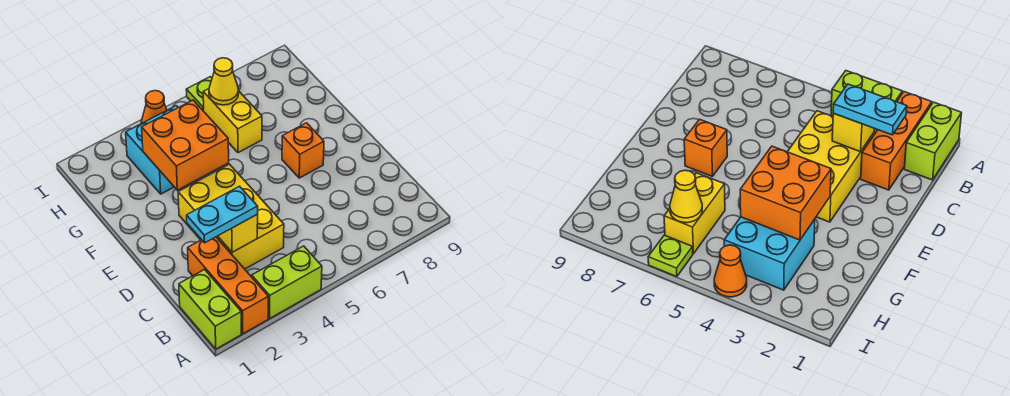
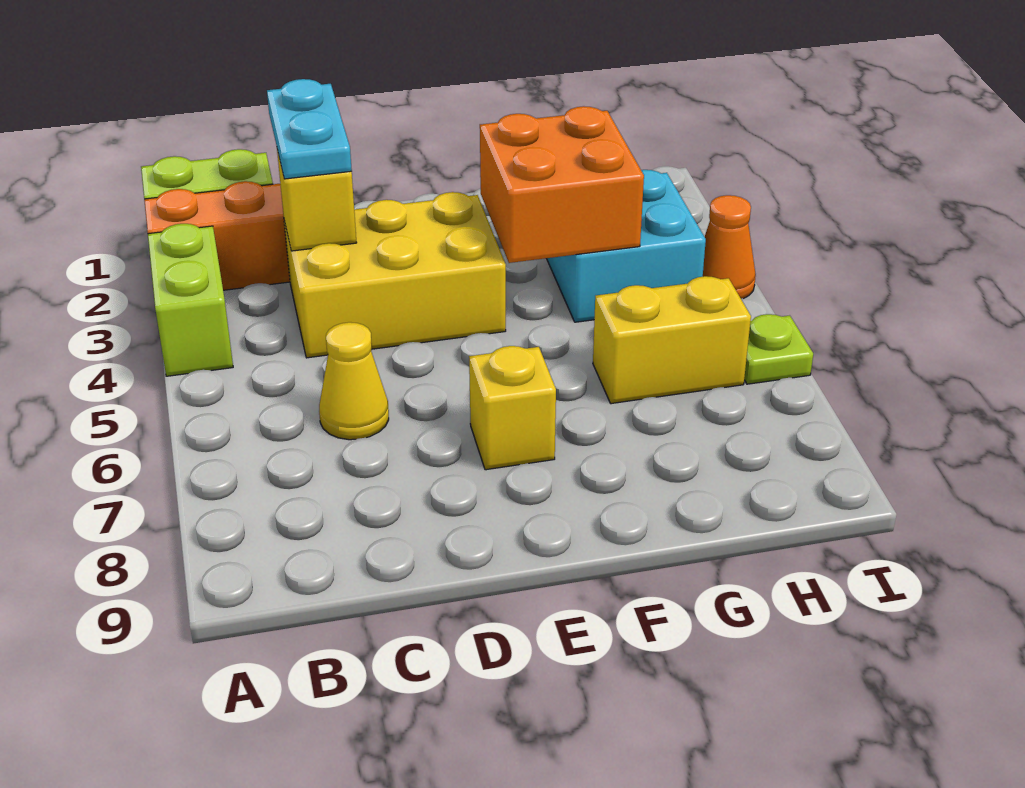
orange brick E7 level 1 -> yellow brick E7 level 1
yellow cone H6 level 2 -> yellow cone C6 level 1

